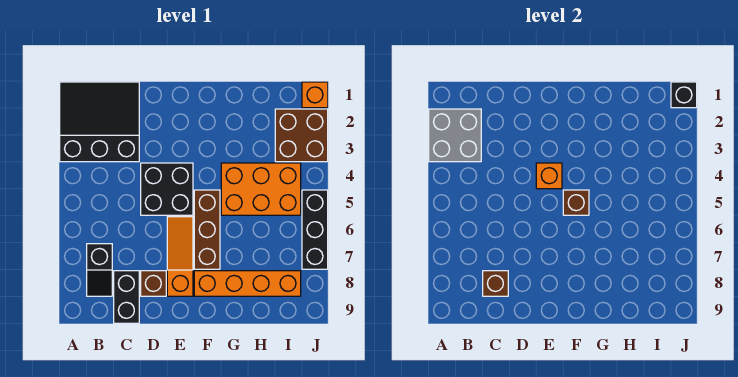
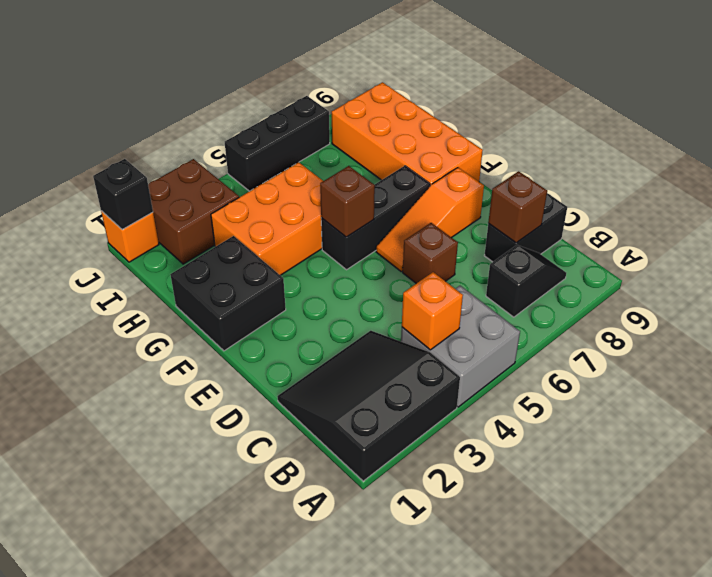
black slope A1:C3 level 1 top 3 -> black slope A1:C3 level 1 top A
grey brick A2:B3 level 2 -> grey brick A4:B5 level 1
black brick D4:E5 level 1 -> black brick F1:G2 level 1
brown brick D8 level 1 -> brown brick D6 level 1
orange brick E4 level 2 -> orange brick B4 level 2
brown brick F5:F7 level 1 -> black brick F5:F7 level 1
orange brick F8:I8 level 1 -> orange brick F8:I9 level 1
orange brick G4:I5 level 1 -> orange brick G3:H5 level 1

